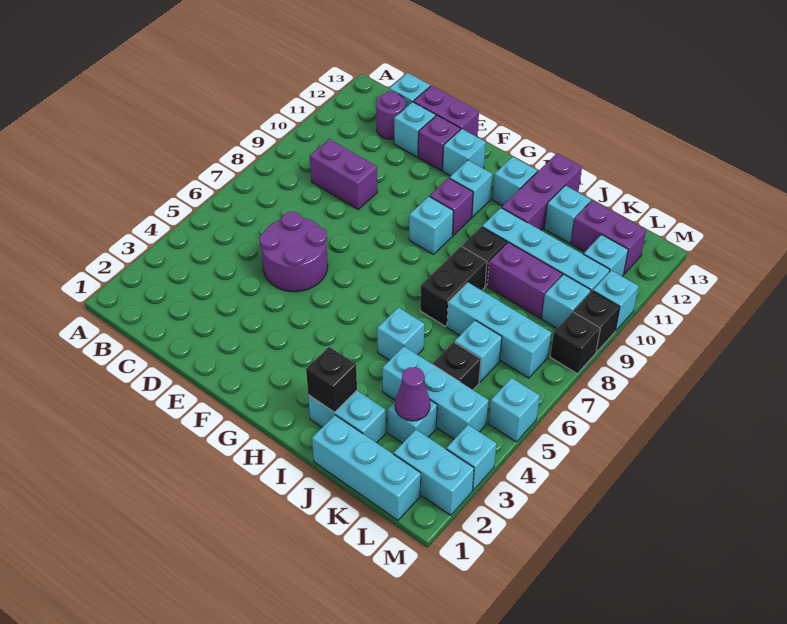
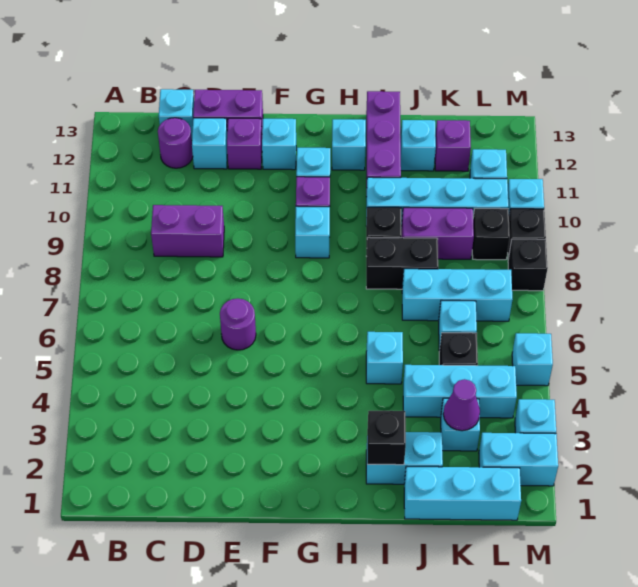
purple round brick D5:E6 level 1 -> purple round brick E6 level 1
black brick I7:I8 level 1 -> black brick I8:J8 level 1
purple brick K12:L12 level 1 -> purple brick K12 level 1
cyan brick L9 level 1 -> black brick L9 level 1

